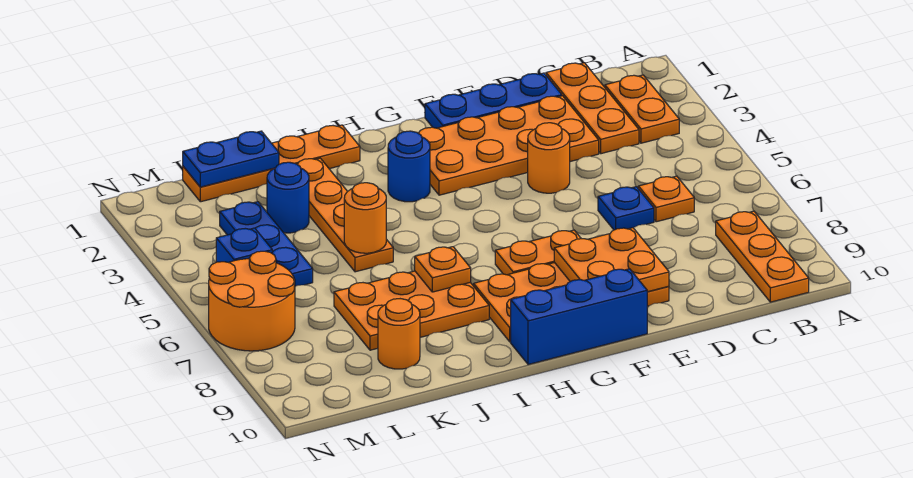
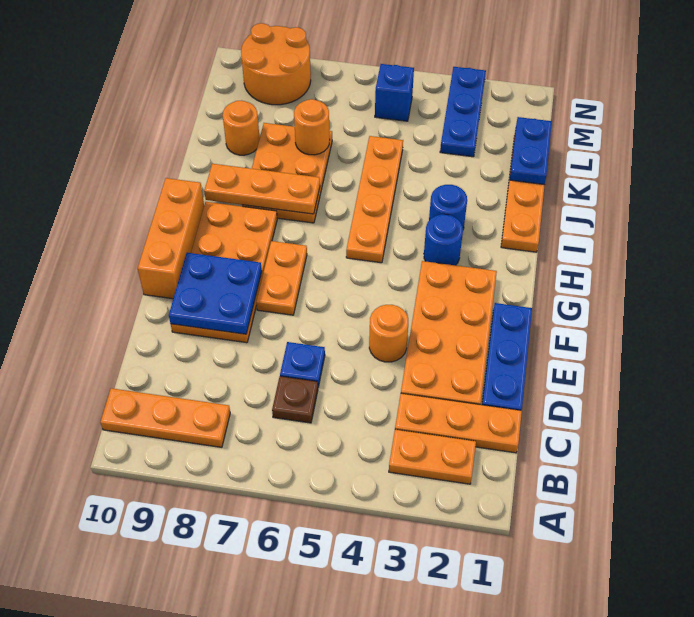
orange plate C6 level 1 -> brown plate C6 level 1
orange plate E8:F9 level 2 -> blue plate E8:F9 level 2
blue brick F10:H10 level 1 -> orange brick F10:H10 level 1
orange plate I7 level 2 -> orange plate I7:I9 level 2
orange plate J2:J5 level 1 -> orange plate H5:K5 level 1
orange round brick J5 level 2 -> orange round brick K7 level 2
blue round brick K3 level 1 -> blue round brick I3 level 1
blue plate L3:L5 level 1 -> blue plate L3:N3 level 1
orange round brick M6:N7 level 1 -> orange round brick M8:N9 level 1

